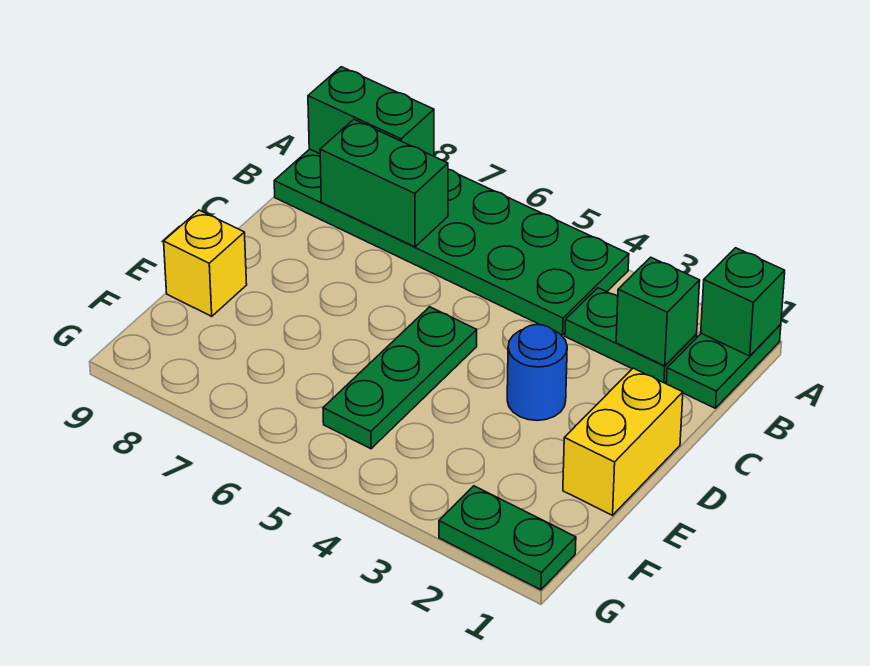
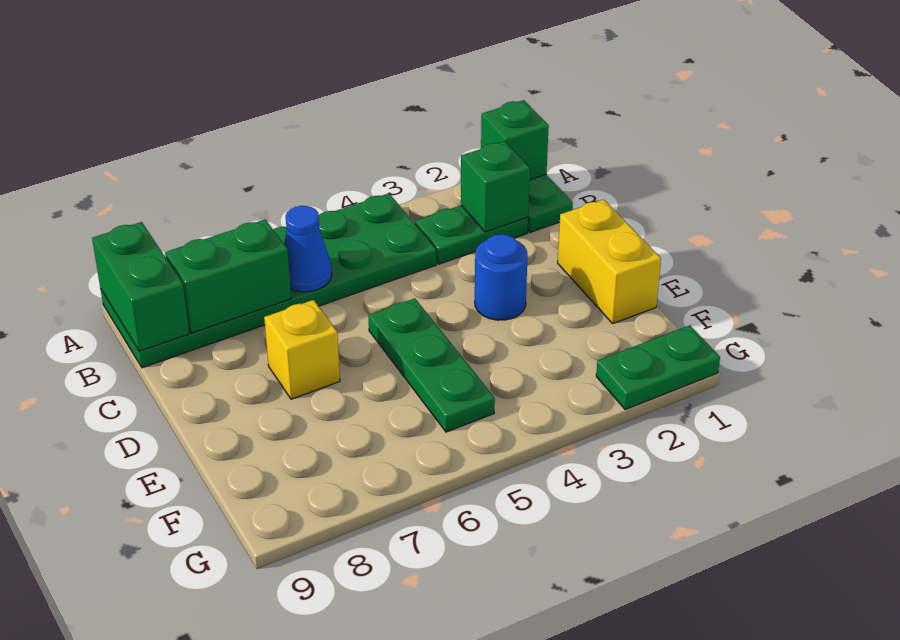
green brick A8:A9 level 2 -> green brick A9:B9 level 2
none -> blue cone B6 level 2
yellow brick E9 level 1 -> yellow brick D7 level 1

